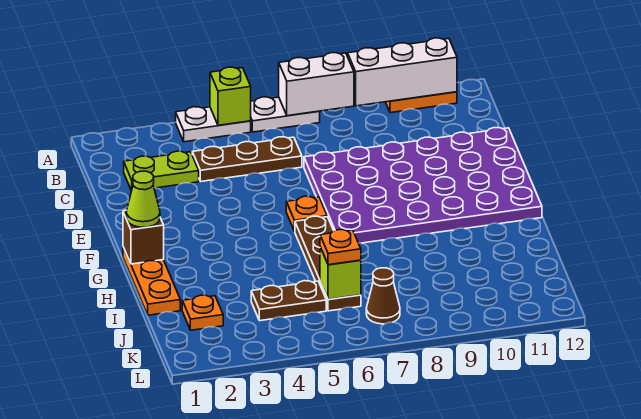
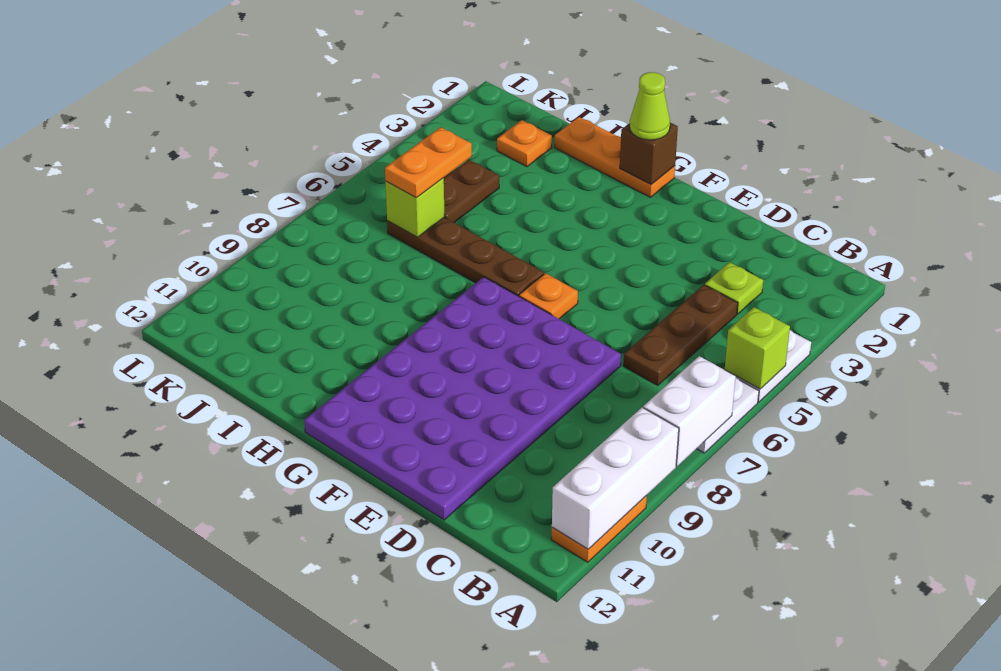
lime plate C2:C3 level 1 -> lime plate C3 level 1
orange plate J6 level 3 -> orange plate J5:J6 level 3
brown cone K7 level 1 -> none

